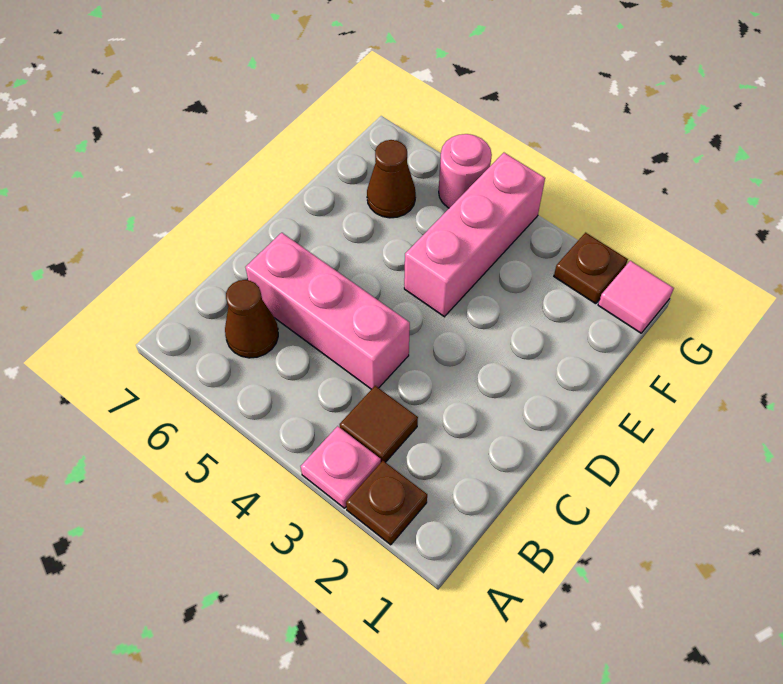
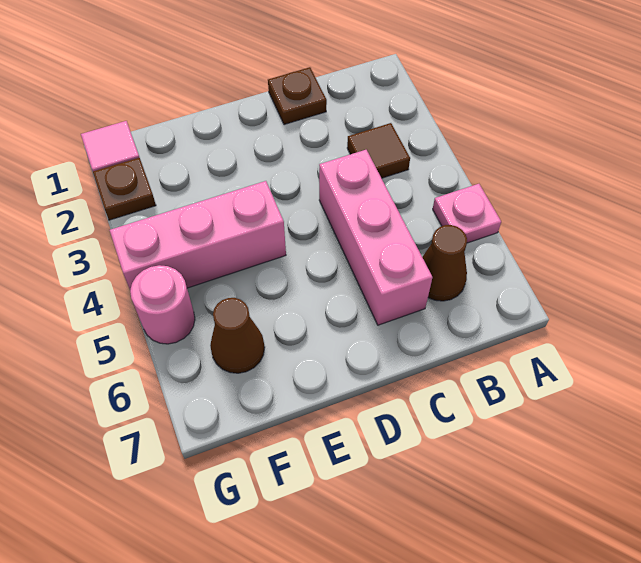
brown plate A2 level 1 -> brown plate C1 level 1
pink plate A3 level 1 -> pink plate A5 level 1

